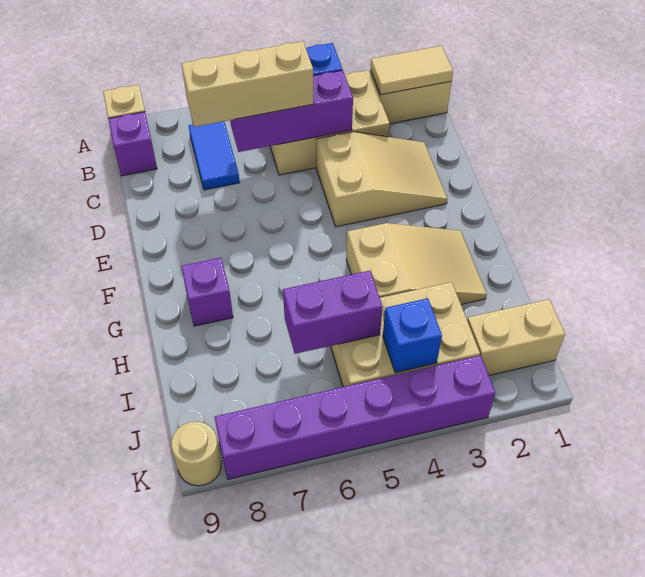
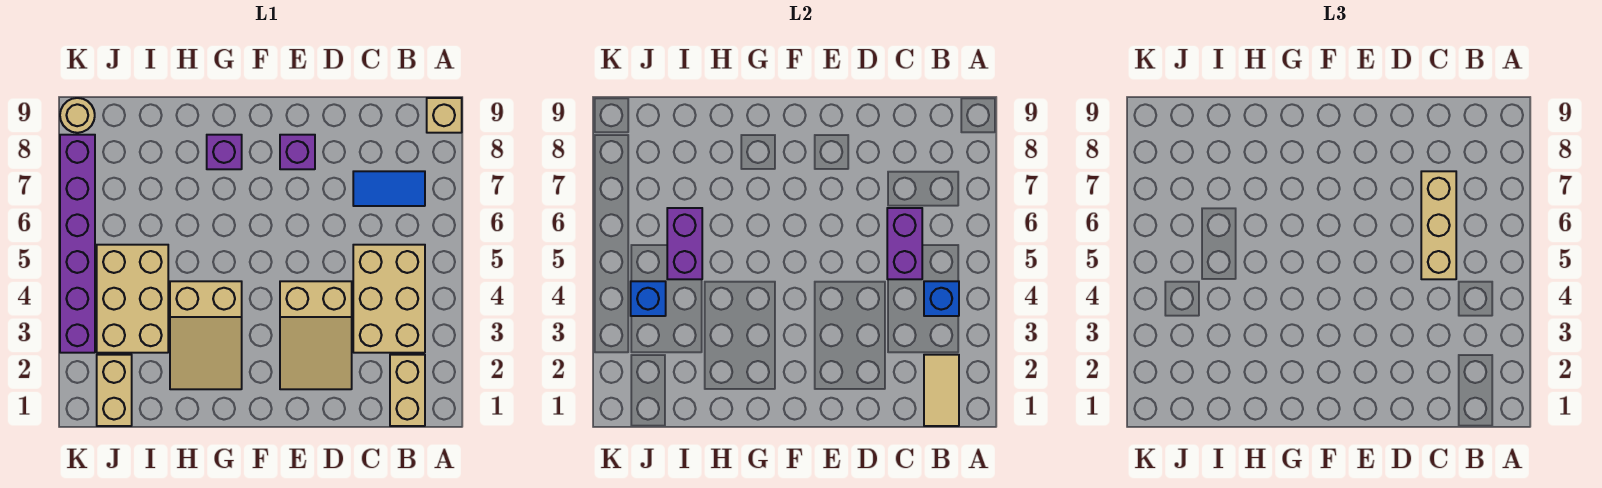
purple brick B9 level 1 -> purple brick E8 level 1
purple brick C4:C6 level 2 -> purple brick C5:C6 level 2

